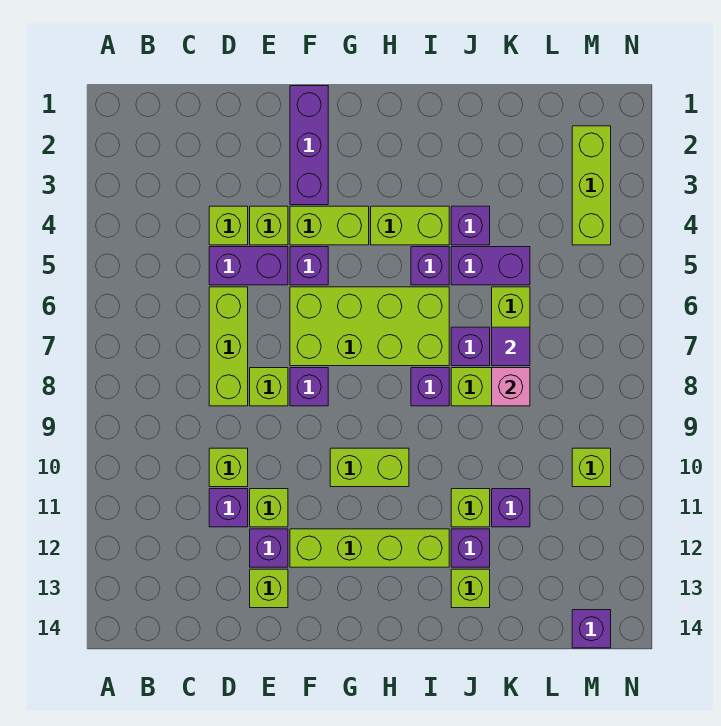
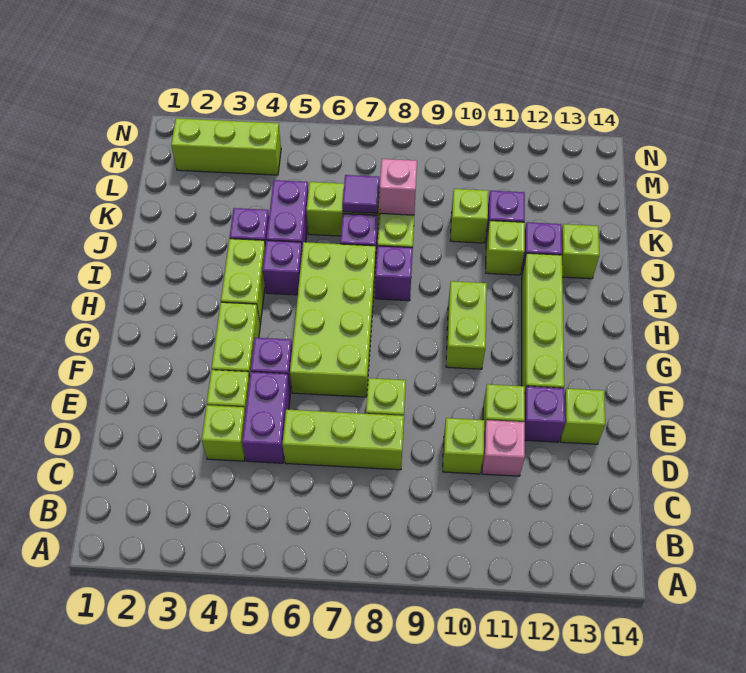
purple brick D11 level 1 -> pink brick D11 level 1
purple brick F1:F3 level 1 -> none
purple brick F8 level 1 -> none
lime brick M10 level 1 -> lime brick K10 level 1
purple brick M14 level 1 -> none

